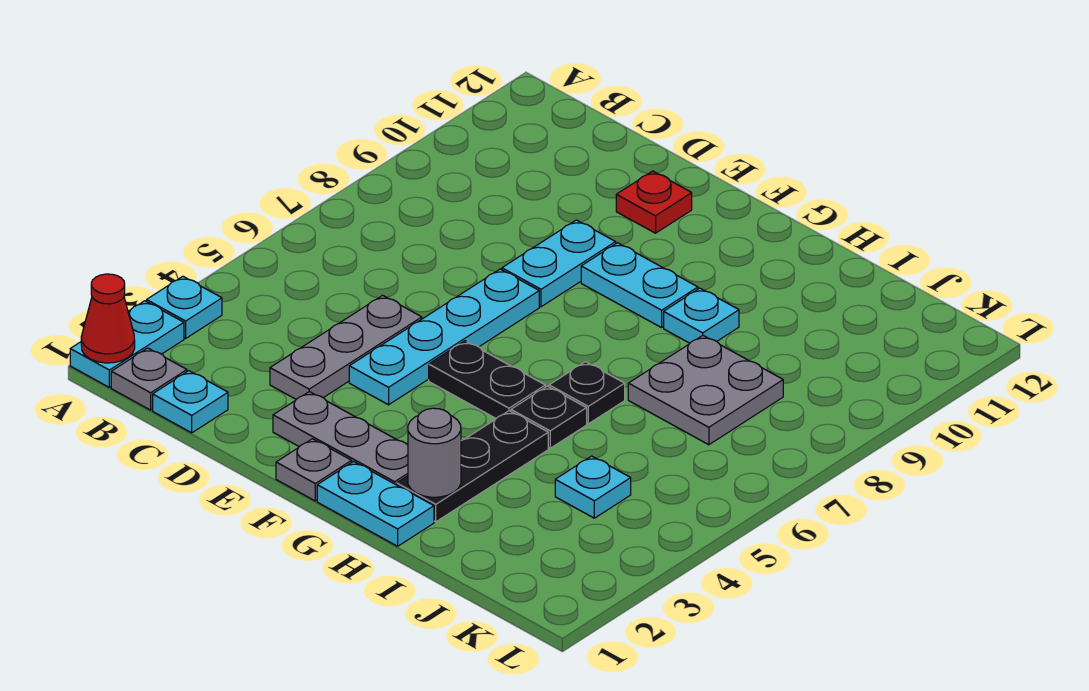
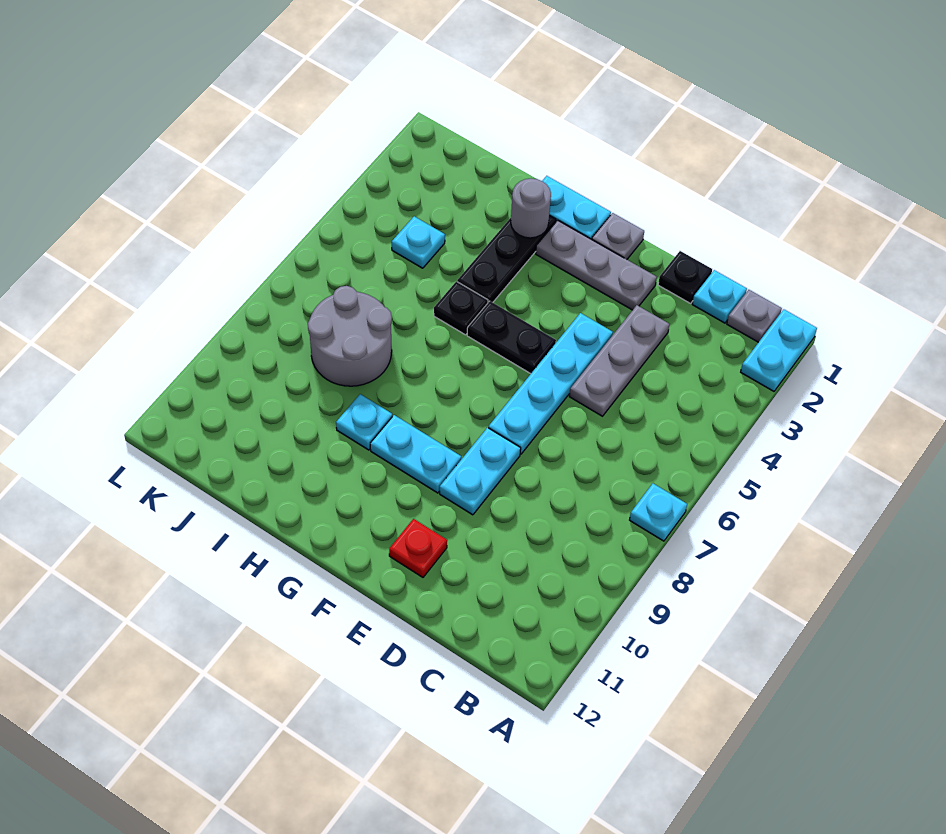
red cone A1 level 2 -> none
cyan plate A3 level 1 -> cyan plate A7 level 1
black plate H6 level 1 -> black plate D1 level 1
grey plate I7:J8 level 1 -> grey round brick I7:J8 level 1

